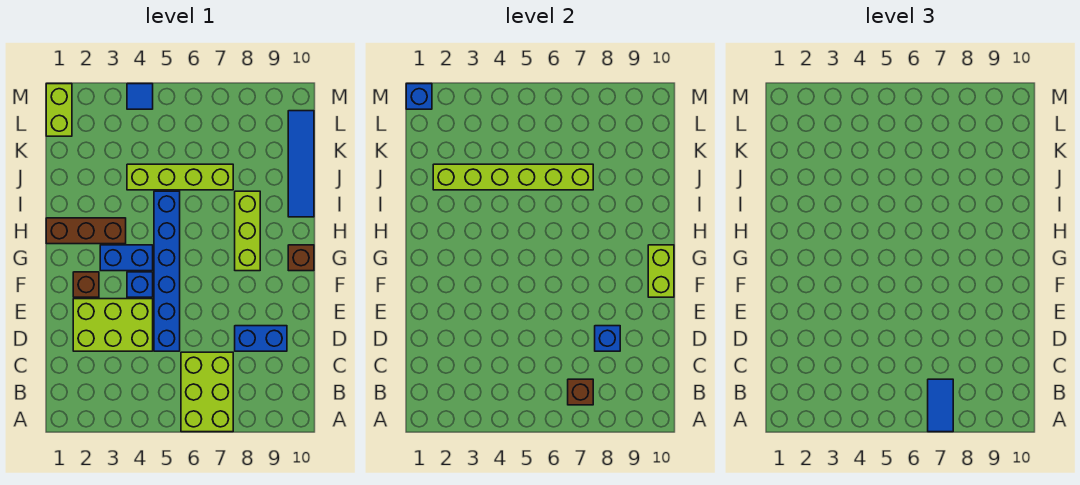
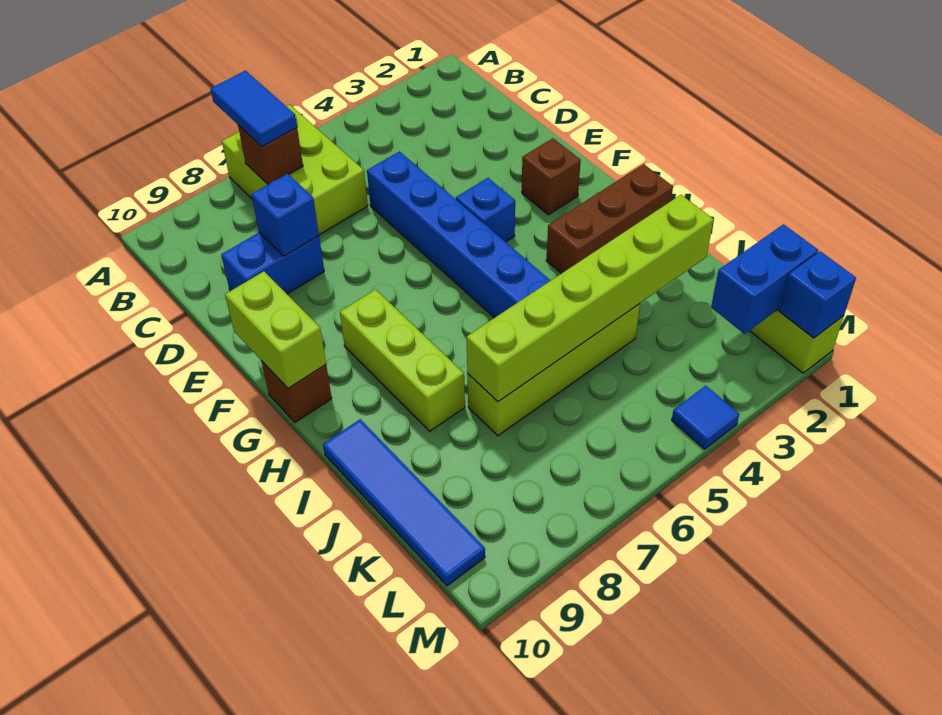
lime brick D2:E4 level 1 -> none
blue brick G3:G4 level 1 -> blue brick L1:L2 level 2

